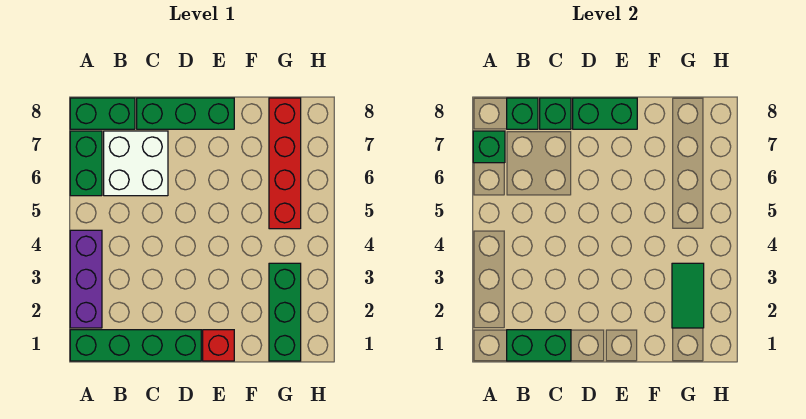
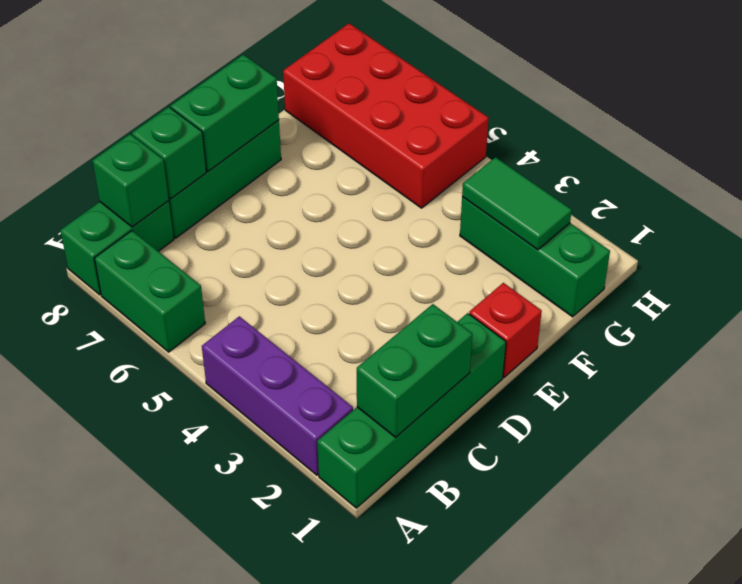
green brick A7 level 2 -> none
white brick B6:C7 level 1 -> none
red brick G5:G8 level 1 -> red brick G5:H8 level 1

